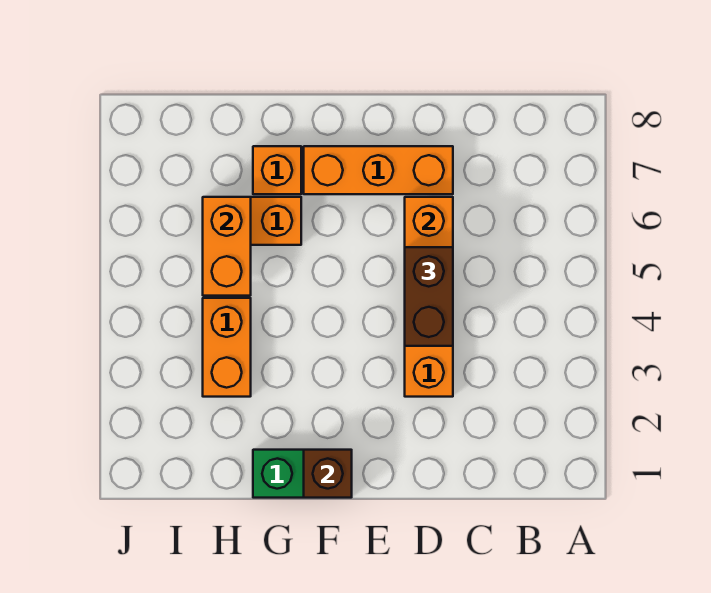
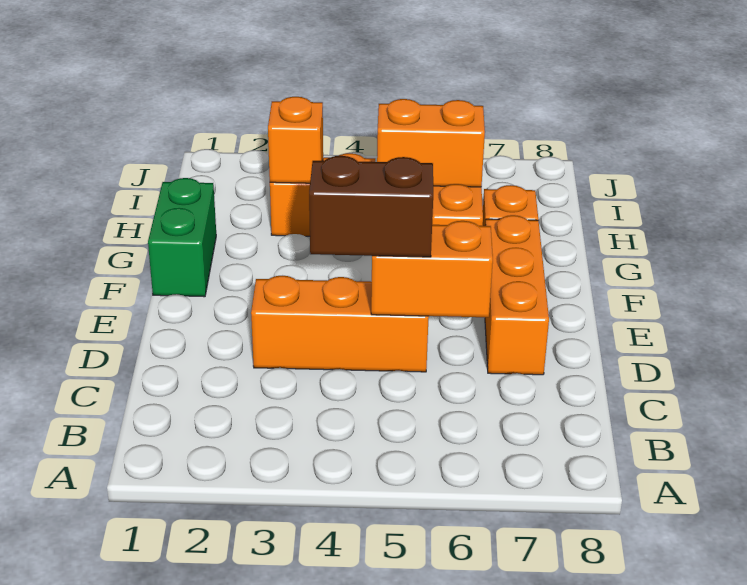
brown brick F1 level 2 -> none
none -> orange brick H3 level 2

